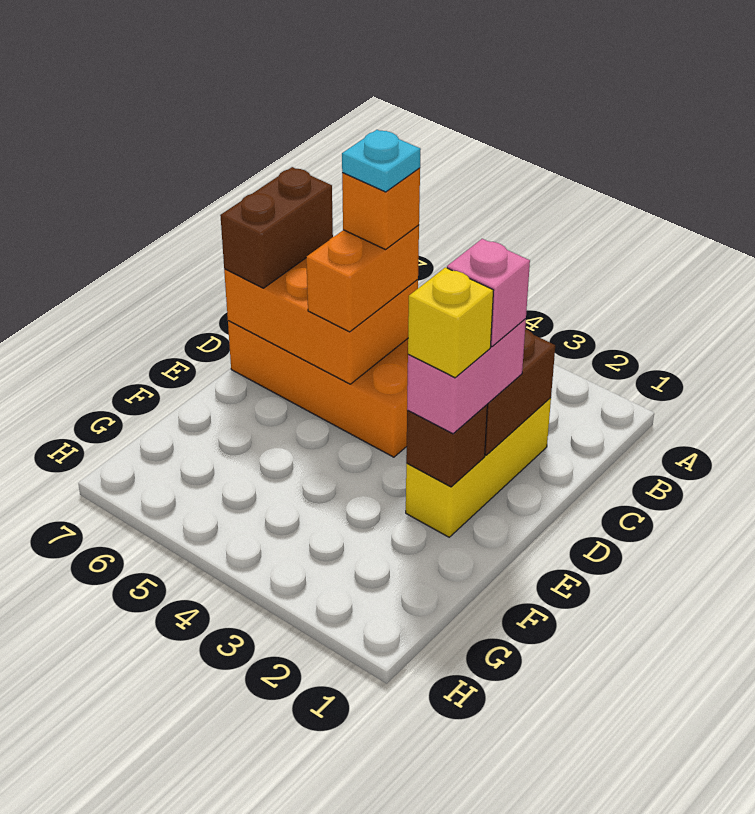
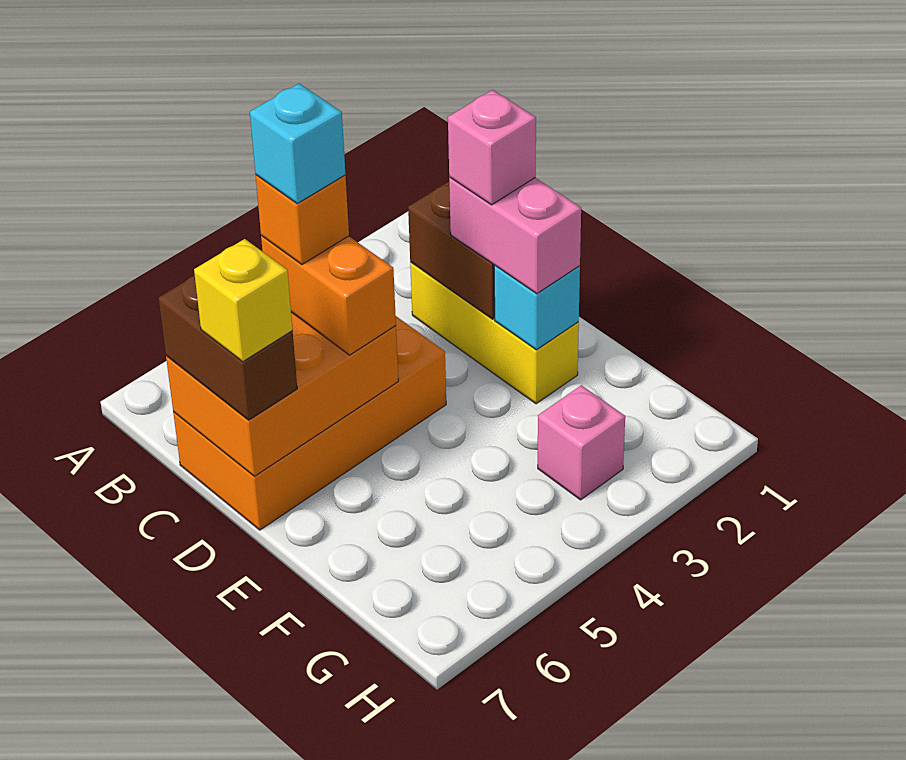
cyan plate C5 level 5 -> cyan brick C5 level 5
brown brick E2 level 2 -> cyan brick E2 level 2
yellow brick E2 level 4 -> yellow brick D7 level 4
none -> pink brick G3 level 1

